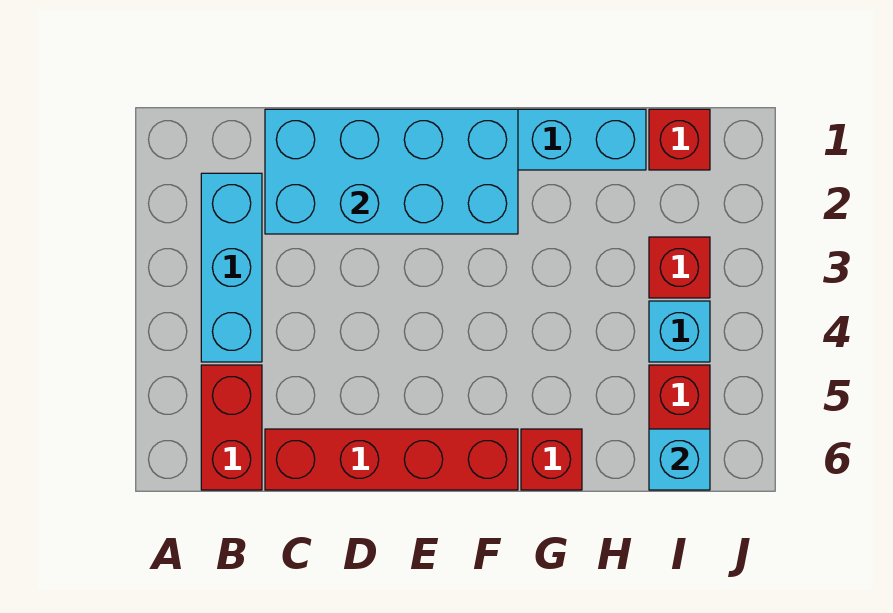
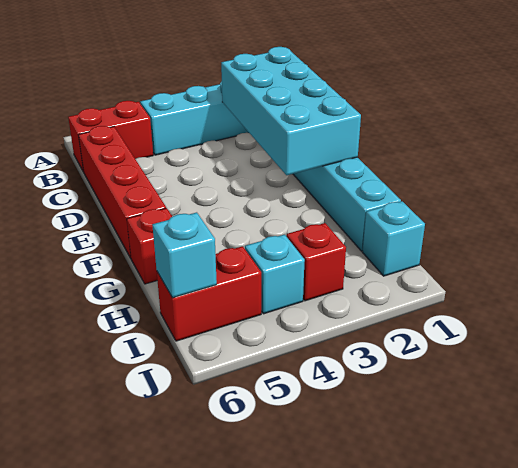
red brick I1 level 1 -> cyan brick I1 level 1

